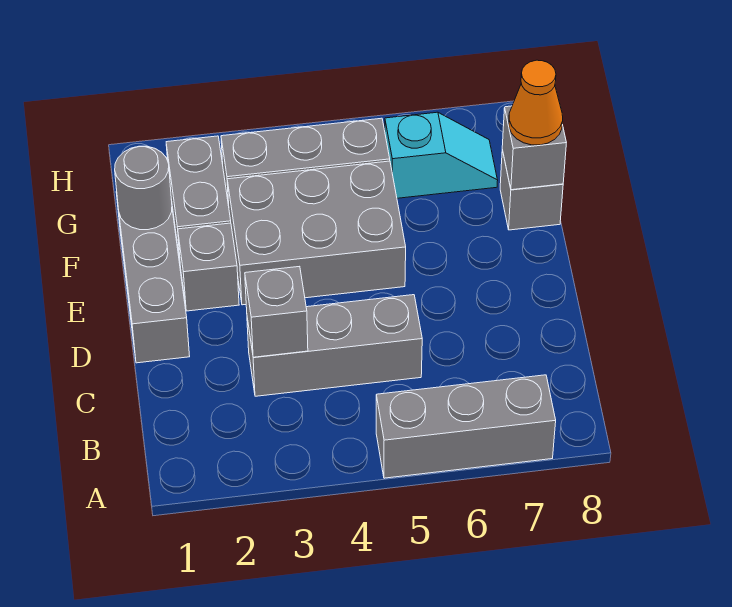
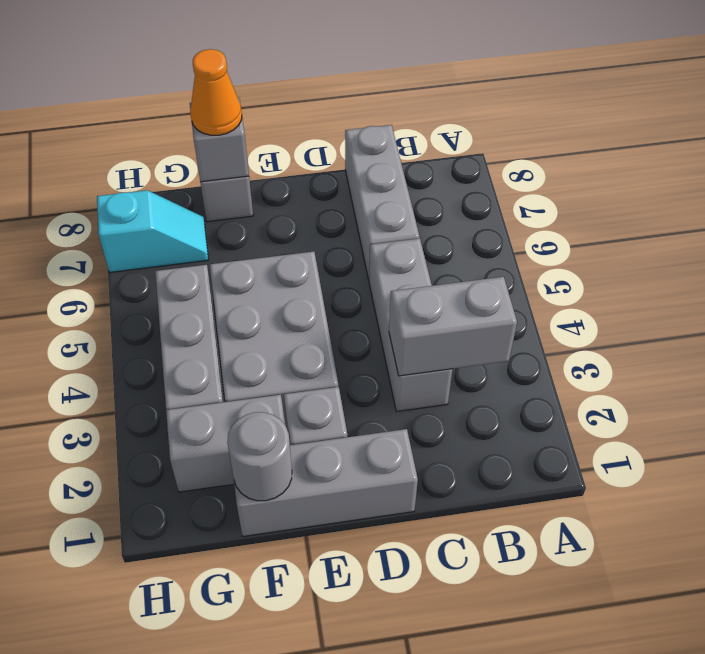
grey brick A5:A7 level 1 -> grey brick C6:C8 level 1
grey brick C3 level 2 -> grey brick B3:C3 level 2
cyan slope G6:G7 level 1 top 6 -> cyan slope G7:H7 level 1 top H

